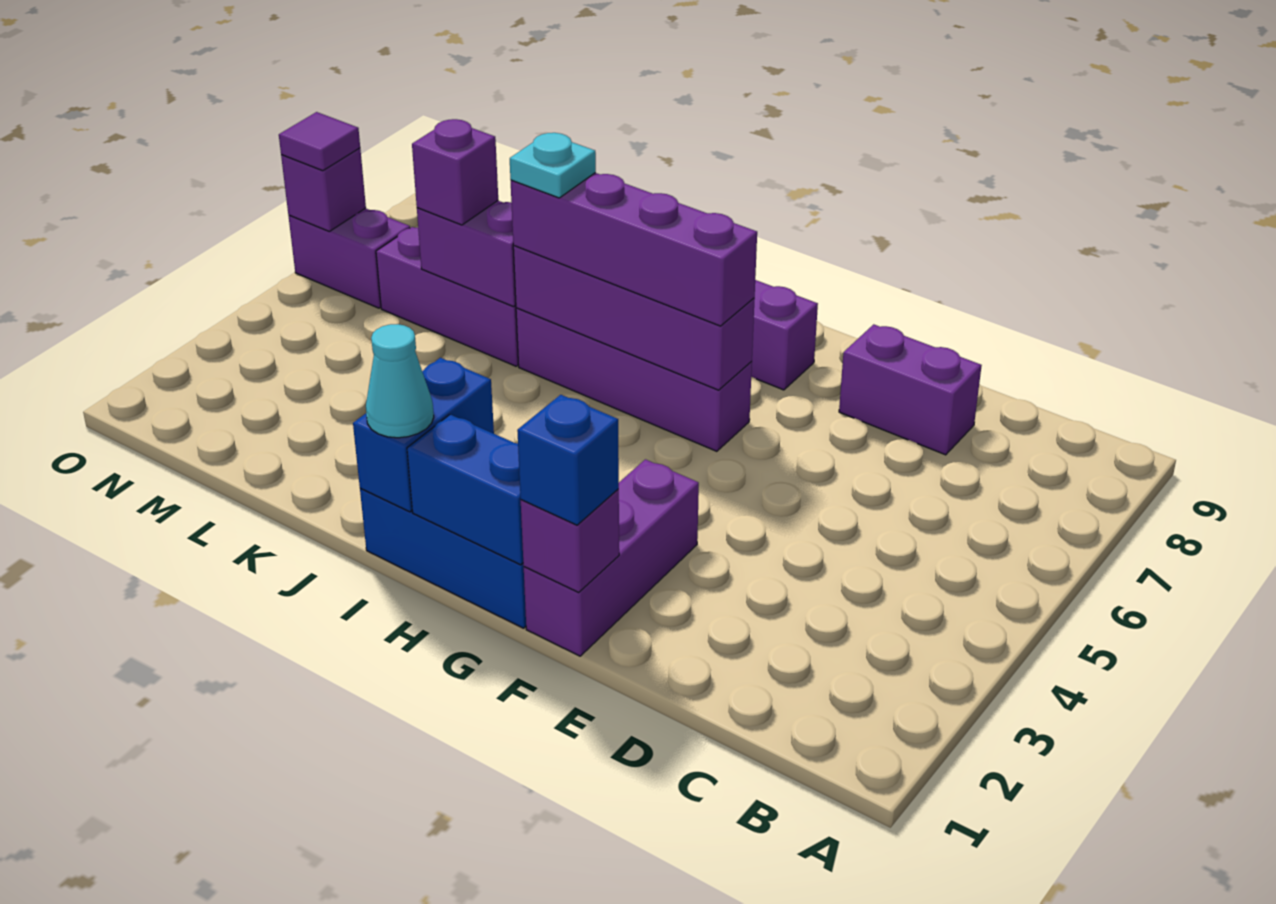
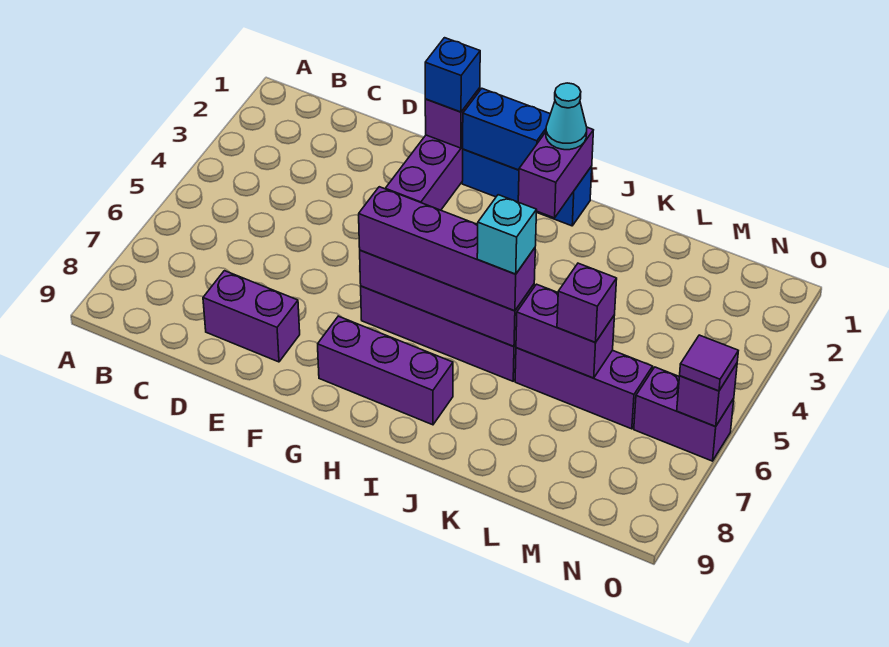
blue brick I1:I2 level 2 -> purple brick I1:I2 level 2
cyan plate J6 level 4 -> cyan brick J6 level 4

